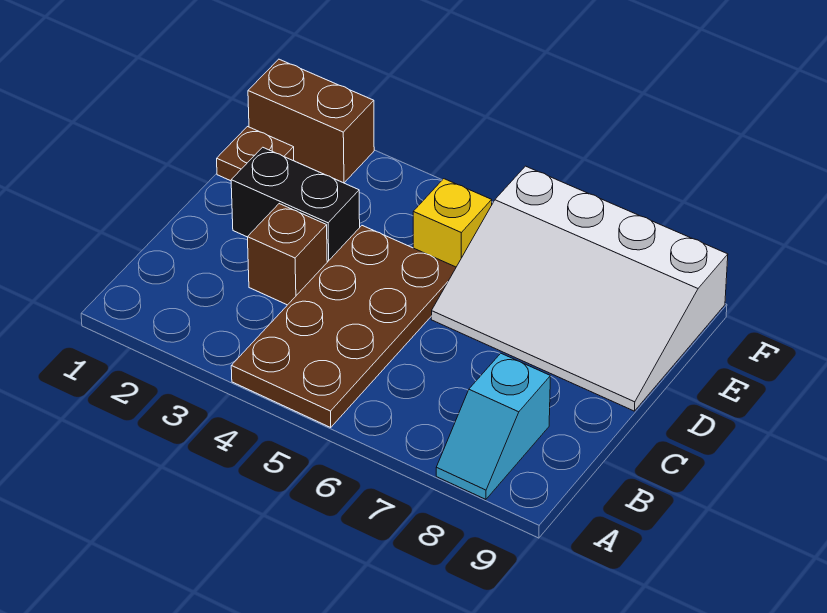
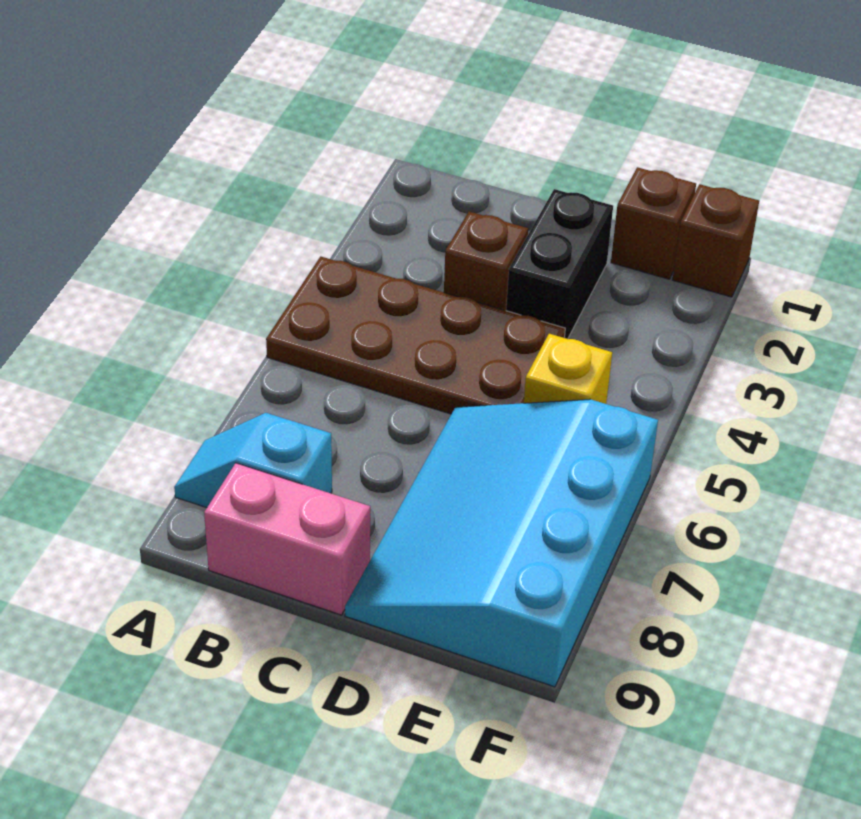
none -> pink brick B9:C9 level 1
white slope D6:F9 level 1 top F -> cyan slope D6:F9 level 1 top F
brown plate E1 level 1 -> brown brick E1 level 1
brown brick F1:F2 level 1 -> brown brick F1 level 1

